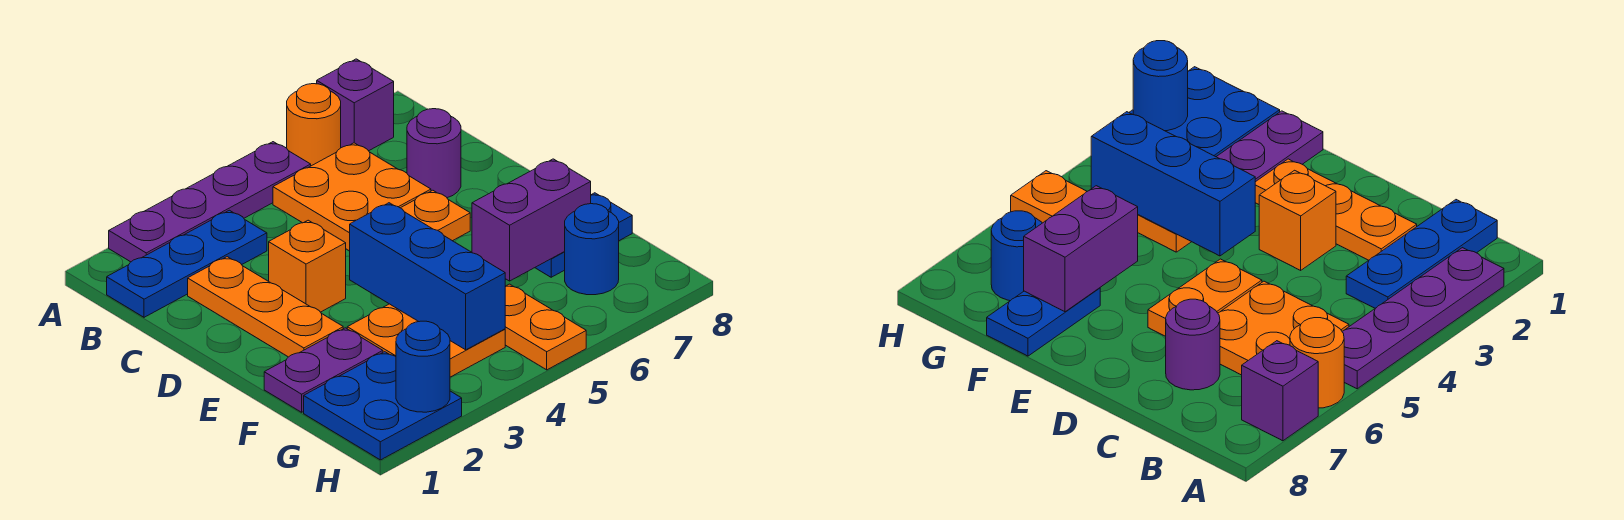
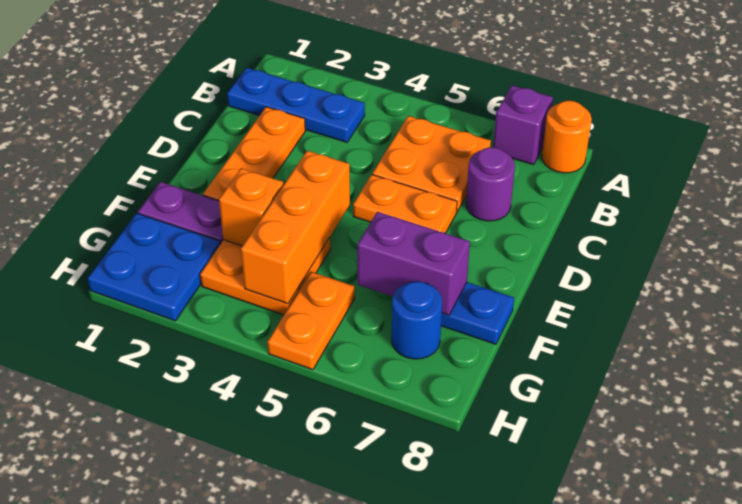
purple plate A2:A5 level 1 -> none
orange round brick A6 level 1 -> orange round brick A8 level 1
orange brick D3 level 1 -> orange brick F3 level 2
blue brick E4:G4 level 2 -> orange brick E4:G4 level 2
blue round brick H2 level 2 -> none

